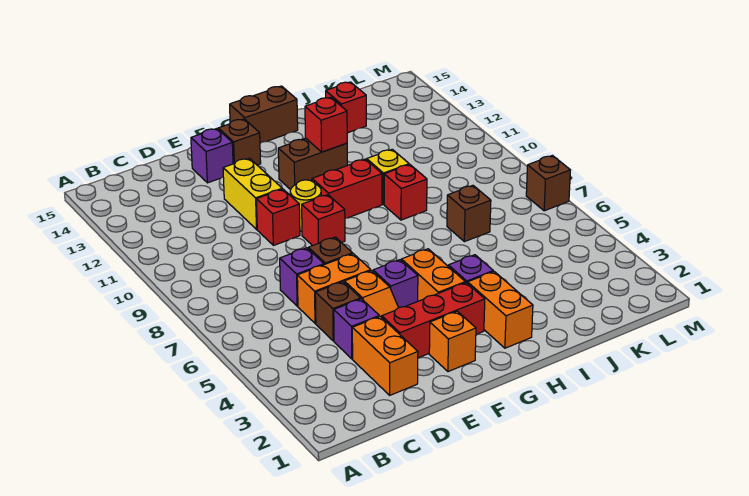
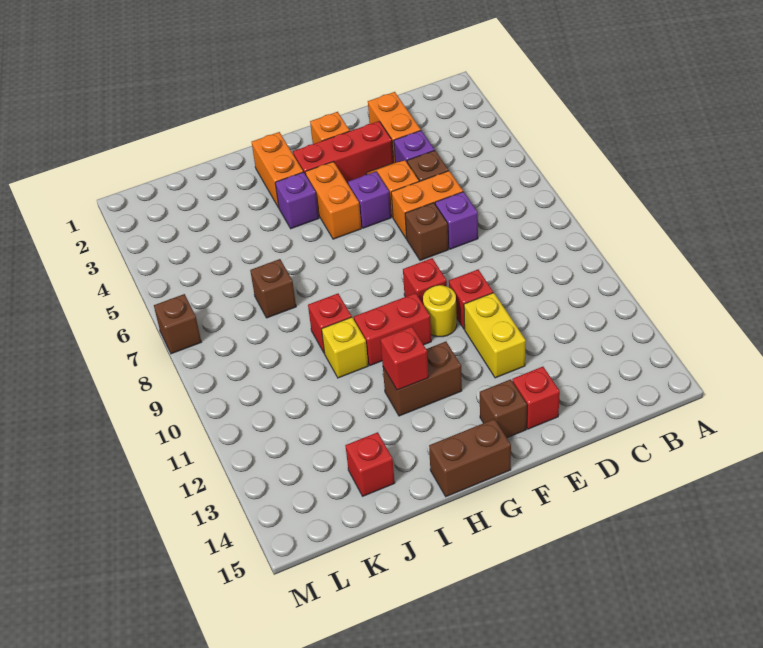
purple brick E14 level 1 -> red brick E14 level 1

